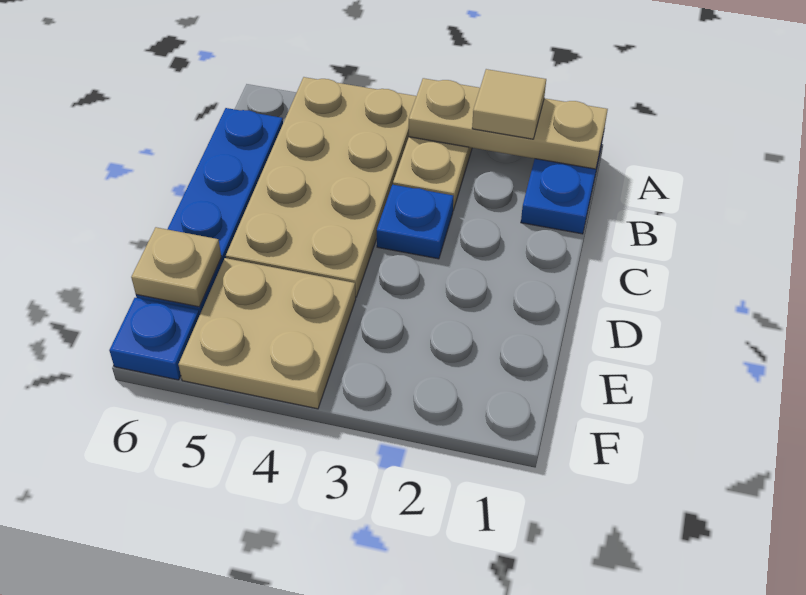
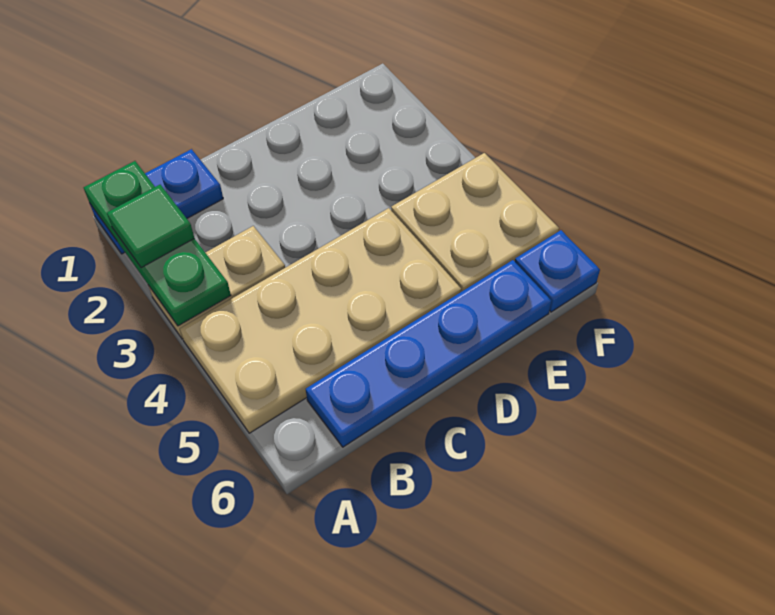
tan plate A1:A3 level 2 -> green plate A1:A3 level 2
tan tile A2 level 3 -> green tile A2 level 3
blue plate C3 level 1 -> none
tan plate E6 level 2 -> none

